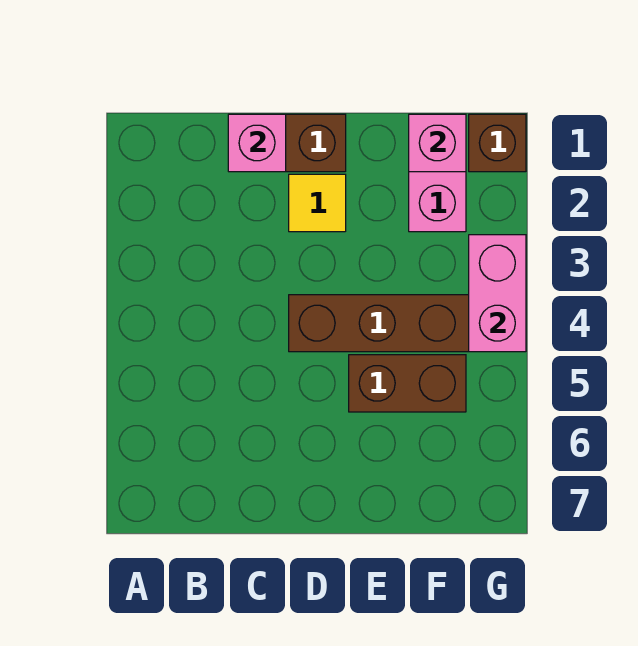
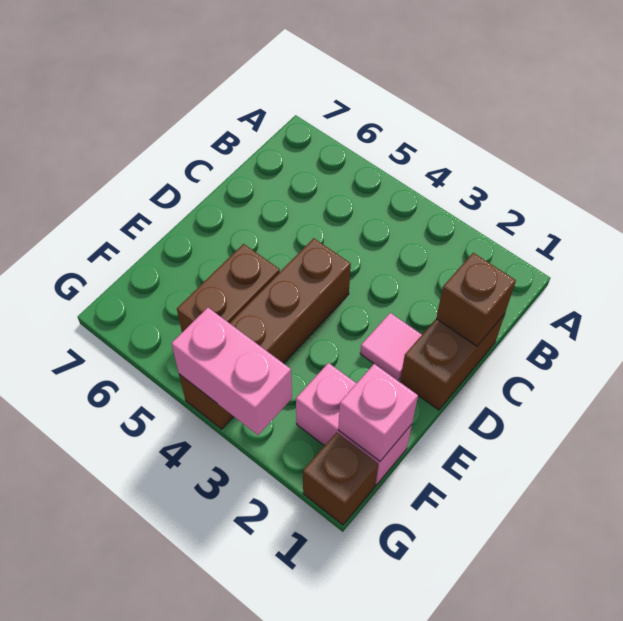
pink brick C1 level 2 -> brown brick C1 level 2
yellow tile D2 level 1 -> pink tile D2 level 1

